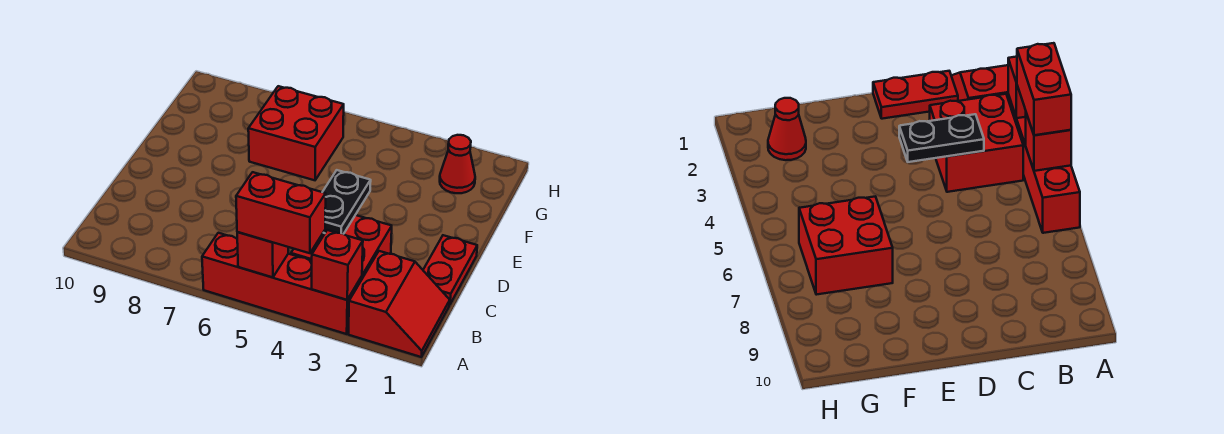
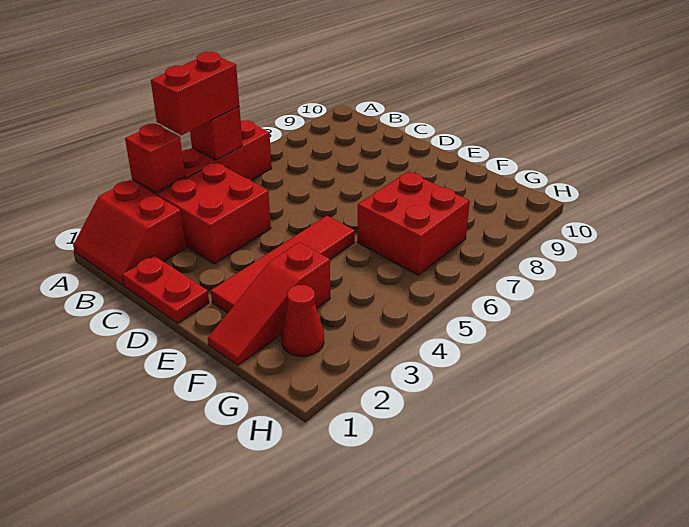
black plate C4:D4 level 2 -> none
none -> red tile E2:E5 level 1
none -> red slope F1:F3 level 1 top 3

